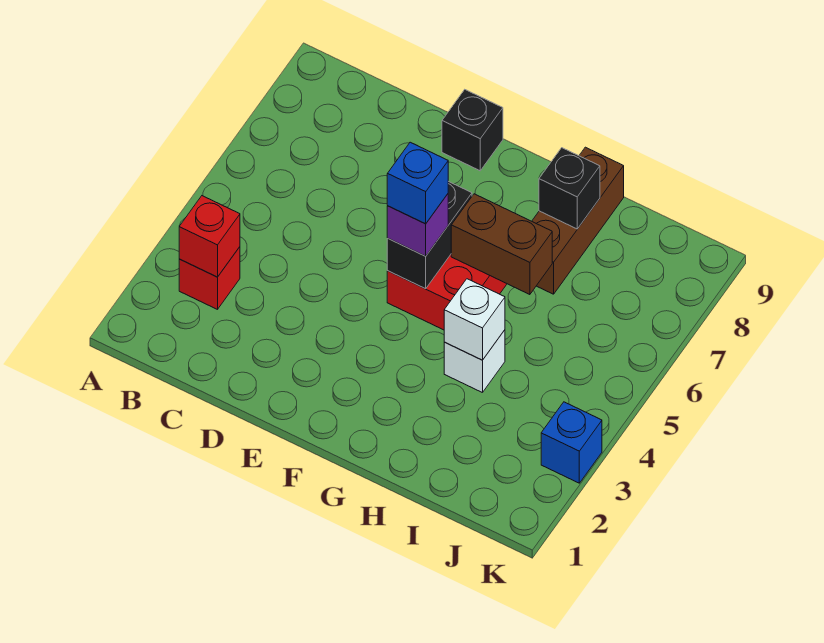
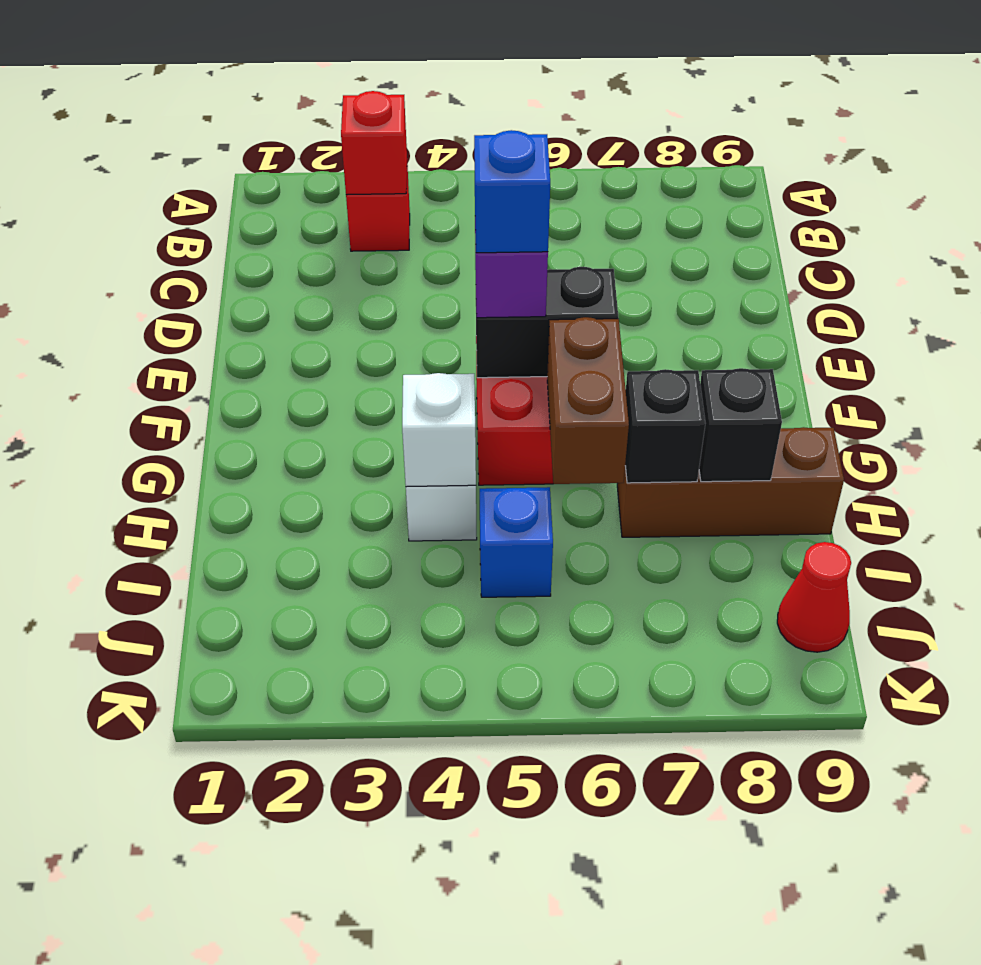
black brick E9 level 1 -> black brick H7 level 2
none -> red cone J9 level 1
blue brick K3 level 1 -> blue brick I5 level 1

